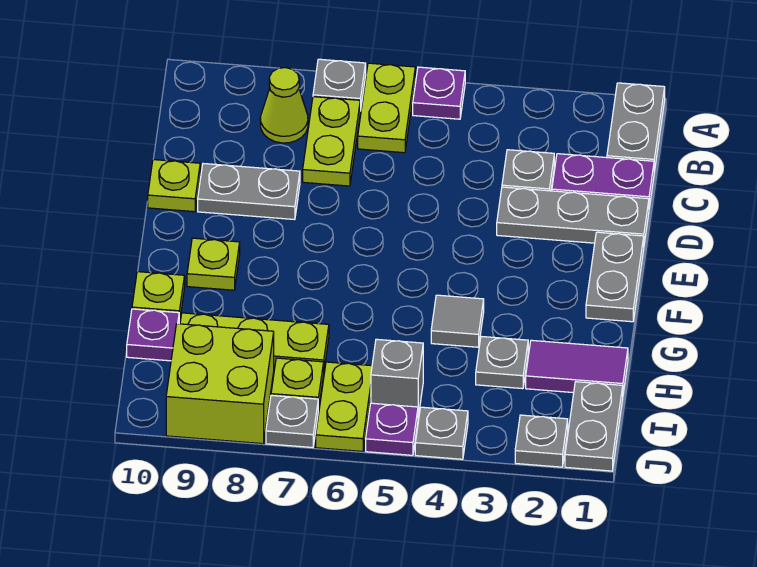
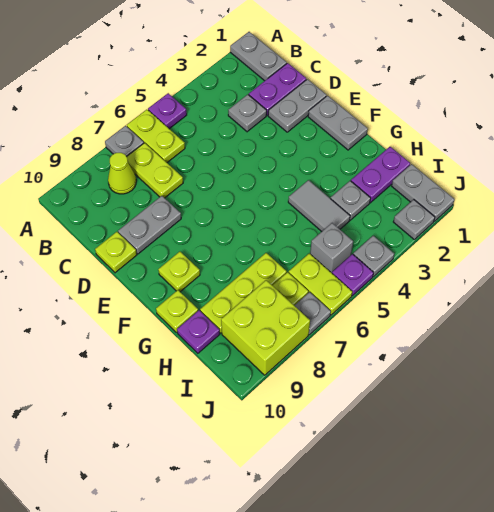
grey plate D1:D3 level 1 -> grey plate D1:D2 level 1
grey tile G4 level 1 -> grey tile G4:H4 level 1
purple tile H1:H2 level 1 -> purple plate H1:H2 level 1

